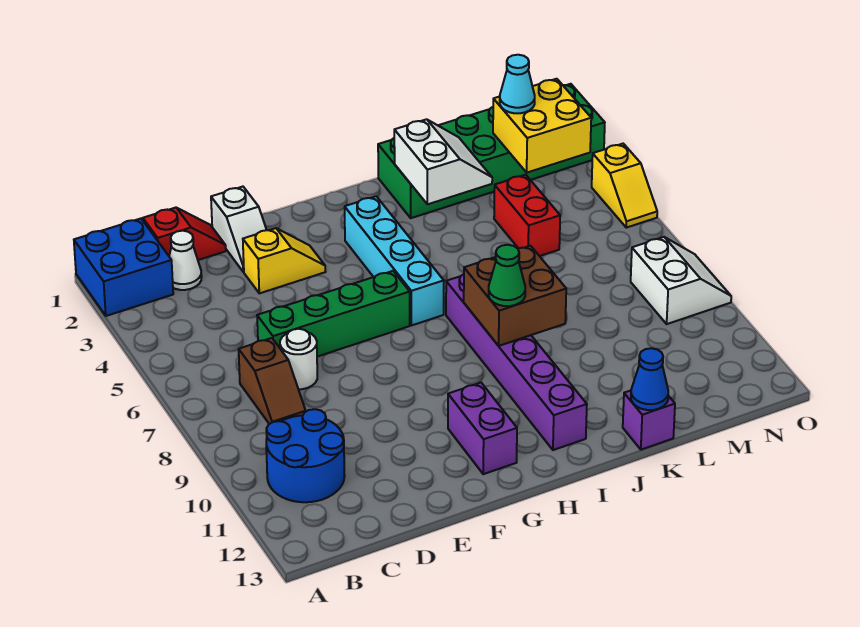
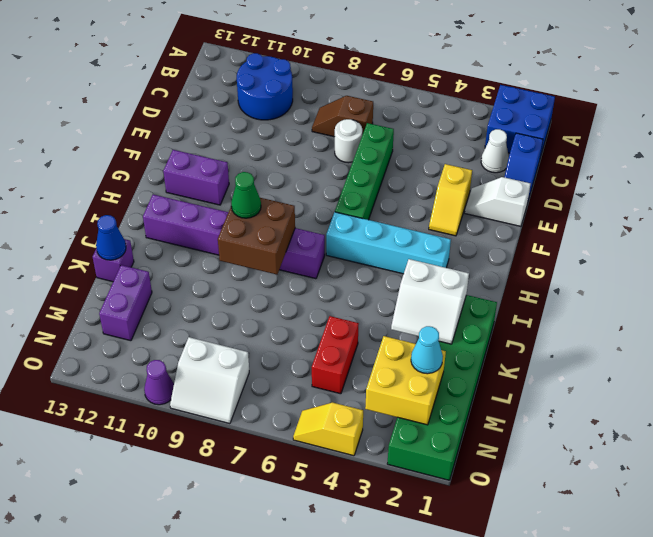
red slope C1:D1 level 1 top C -> blue slope C1:D1 level 1 top C
red brick L4:L5 level 1 -> red brick L5:M5 level 1
none -> purple brick L12:M12 level 1
none -> purple cone O10 level 1

